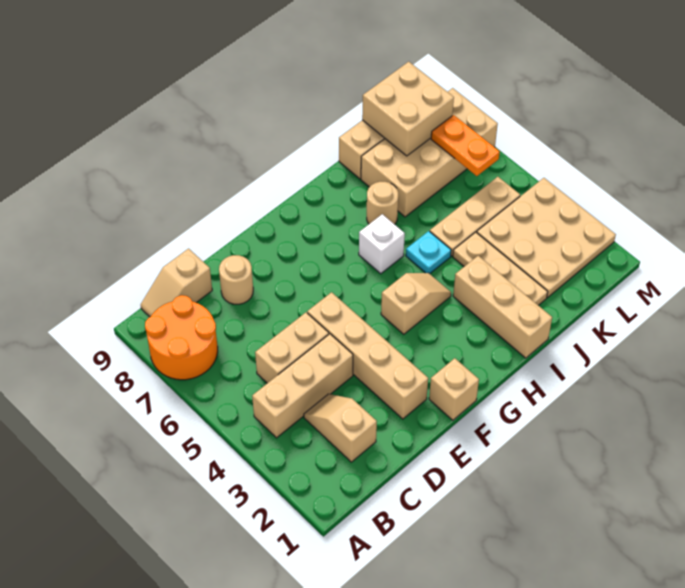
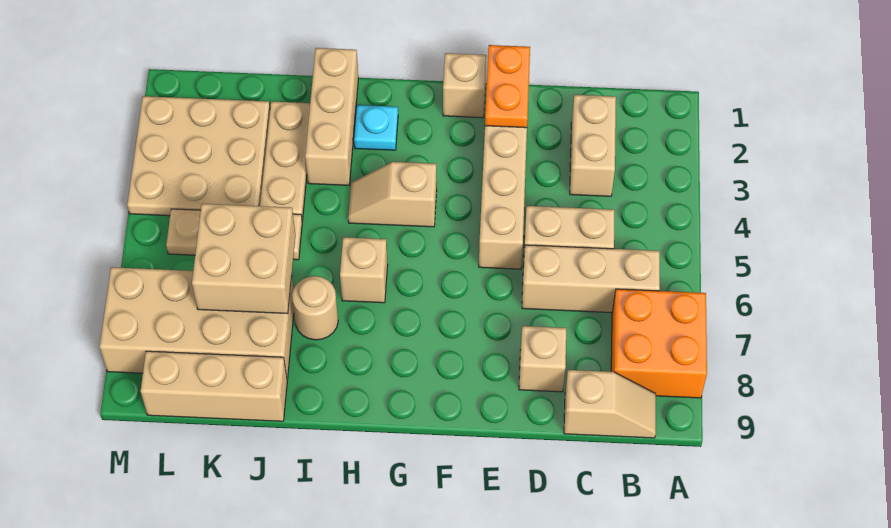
orange round brick A7:B8 level 1 -> orange brick A7:B8 level 1
tan brick B4:D4 level 1 -> tan brick B6:D6 level 1
tan slope C2:C3 level 1 top 2 -> tan brick C2:C3 level 1
tan round brick D8 level 1 -> tan brick D8 level 1
white brick H6 level 1 -> tan brick H6 level 1
cyan plate I5 level 1 -> cyan plate H2 level 1
tan brick K8:L9 level 2 -> tan brick J6:K7 level 2
orange plate L6:L7 level 2 -> orange plate E1:E2 level 2

